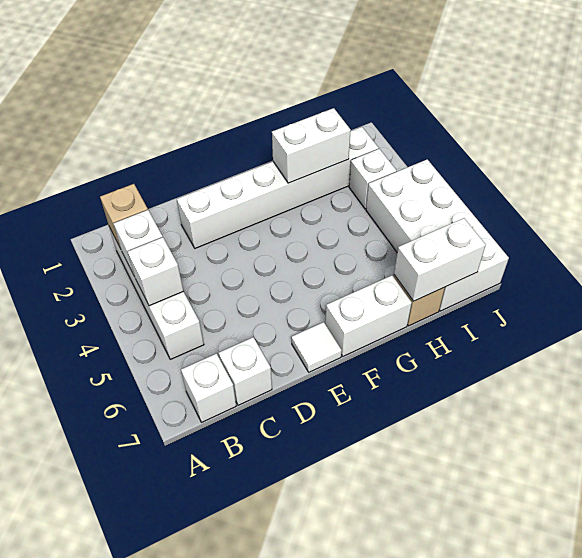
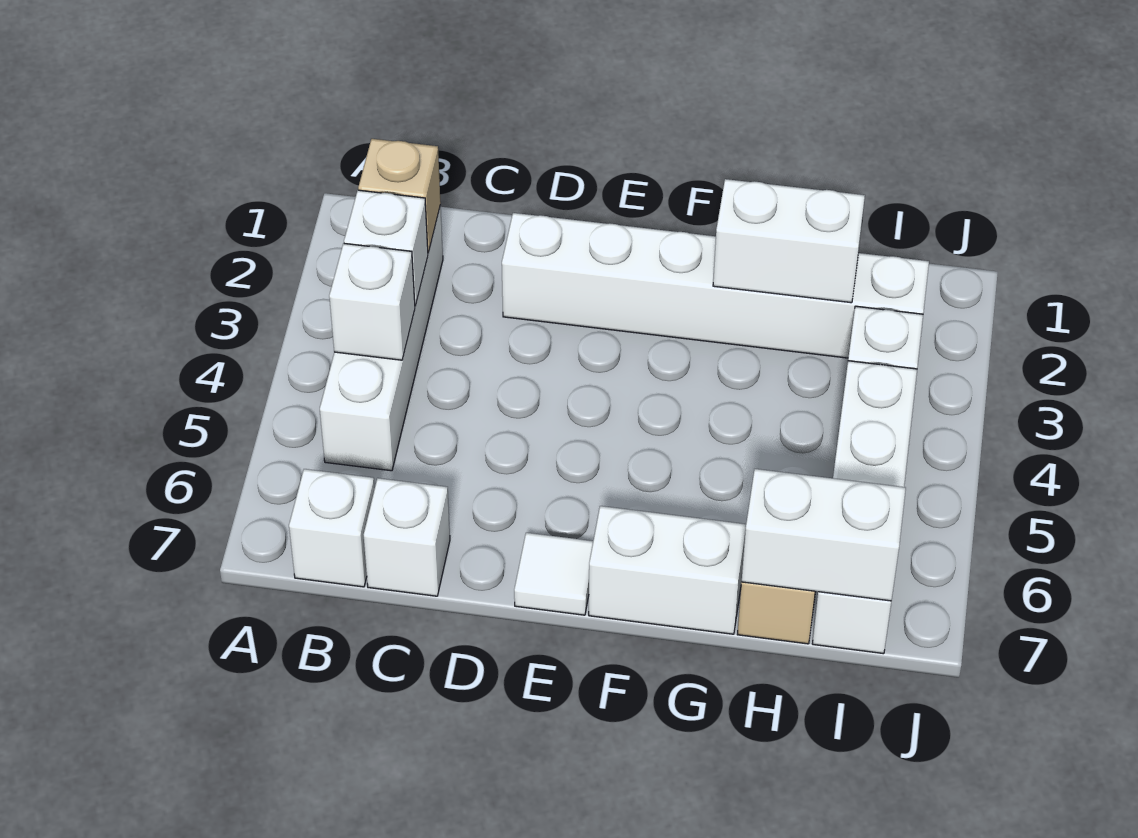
white brick I4:J7 level 1 -> white brick I4:I7 level 1

